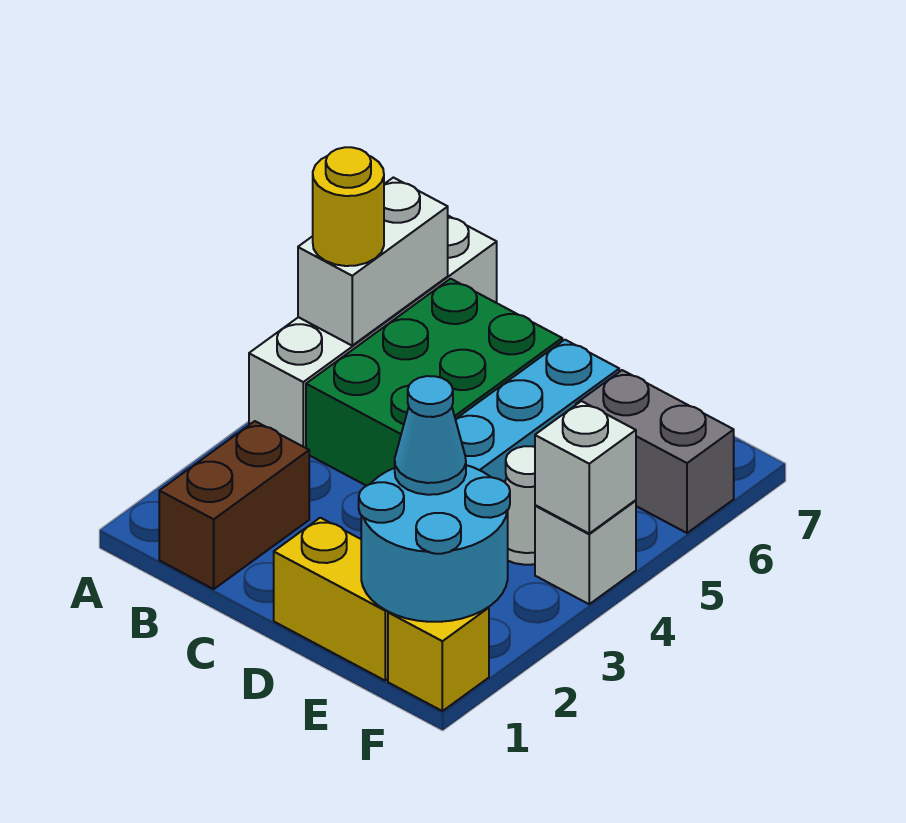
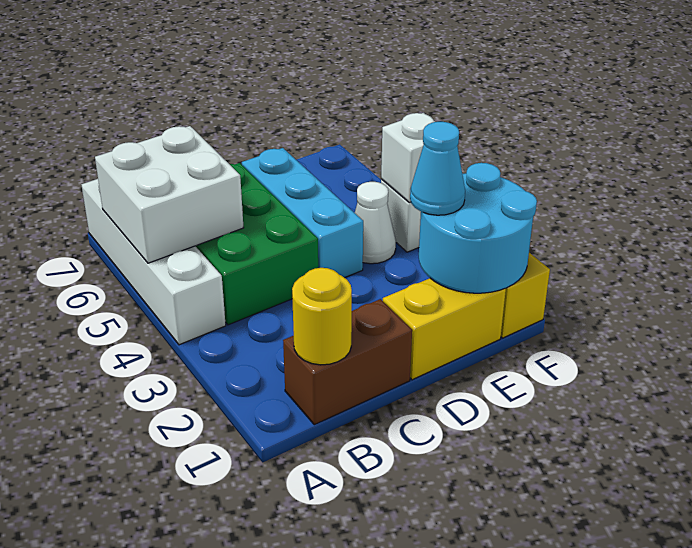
white brick A5:A6 level 2 -> white brick A5:B6 level 2
yellow round brick A5 level 3 -> yellow round brick B1 level 2
brown brick B1:B2 level 1 -> brown brick B1:C1 level 1
grey brick E6:F6 level 1 -> none

